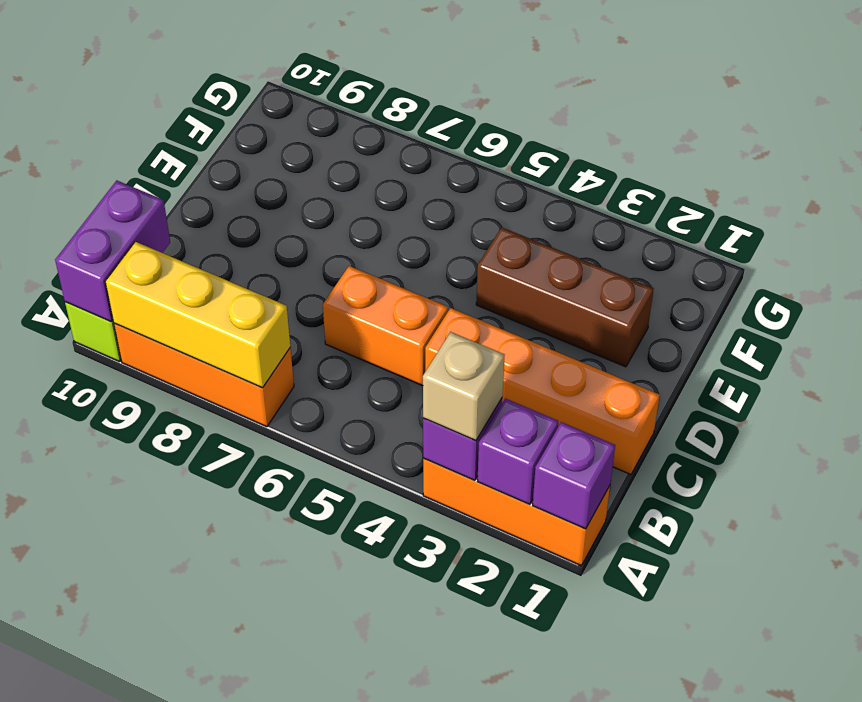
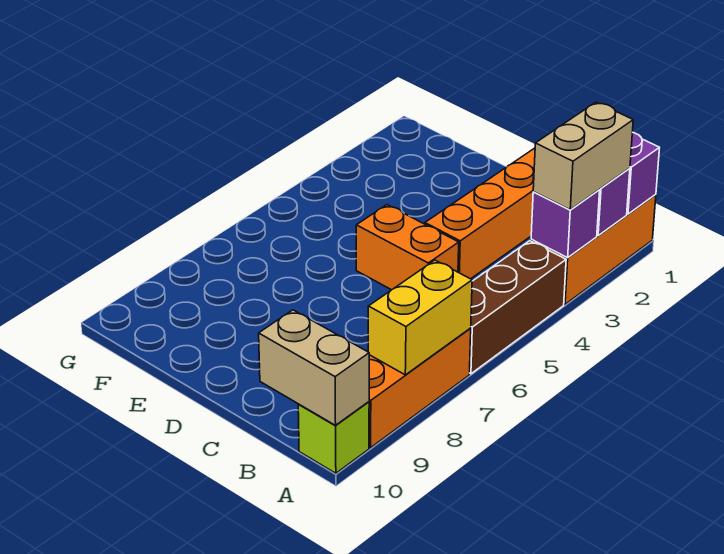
tan brick A3 level 3 -> tan brick A2:A3 level 3
yellow brick A7:A9 level 2 -> yellow brick A7:A8 level 2
purple brick A10:B10 level 2 -> tan brick A10:B10 level 2
orange brick C5:C6 level 1 -> orange brick C5:D5 level 1
brown brick E2:E4 level 1 -> brown brick A4:A6 level 1

